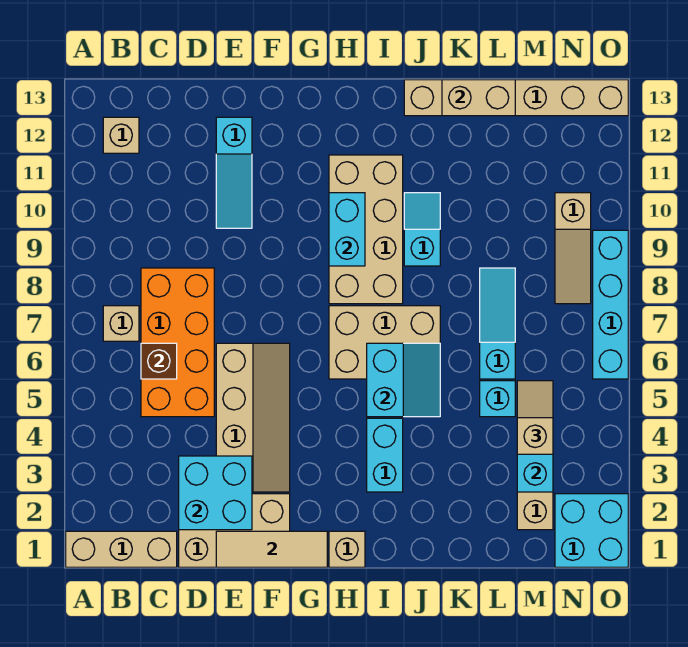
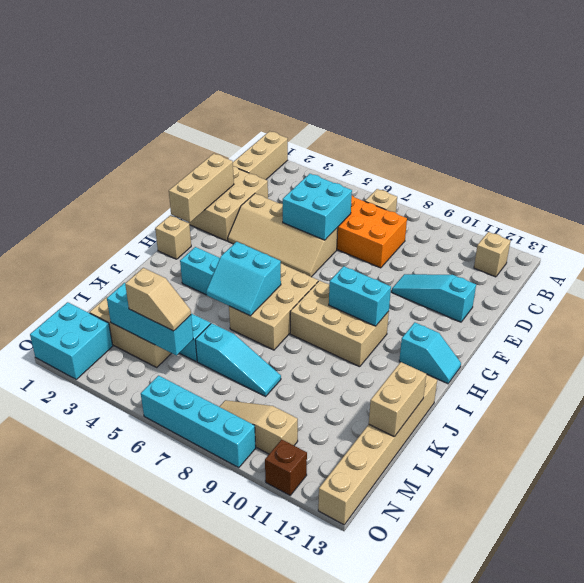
brown brick C6 level 2 -> brown brick O11 level 1
cyan brick D2:E3 level 2 -> cyan brick D5:E6 level 2
tan tile E1:G1 level 2 -> tan brick E1:G1 level 2
tan brick H8:I11 level 1 -> tan brick H8:I10 level 1
cyan slope J9:J10 level 1 top 9 -> cyan slope H12:H13 level 1 top 12

